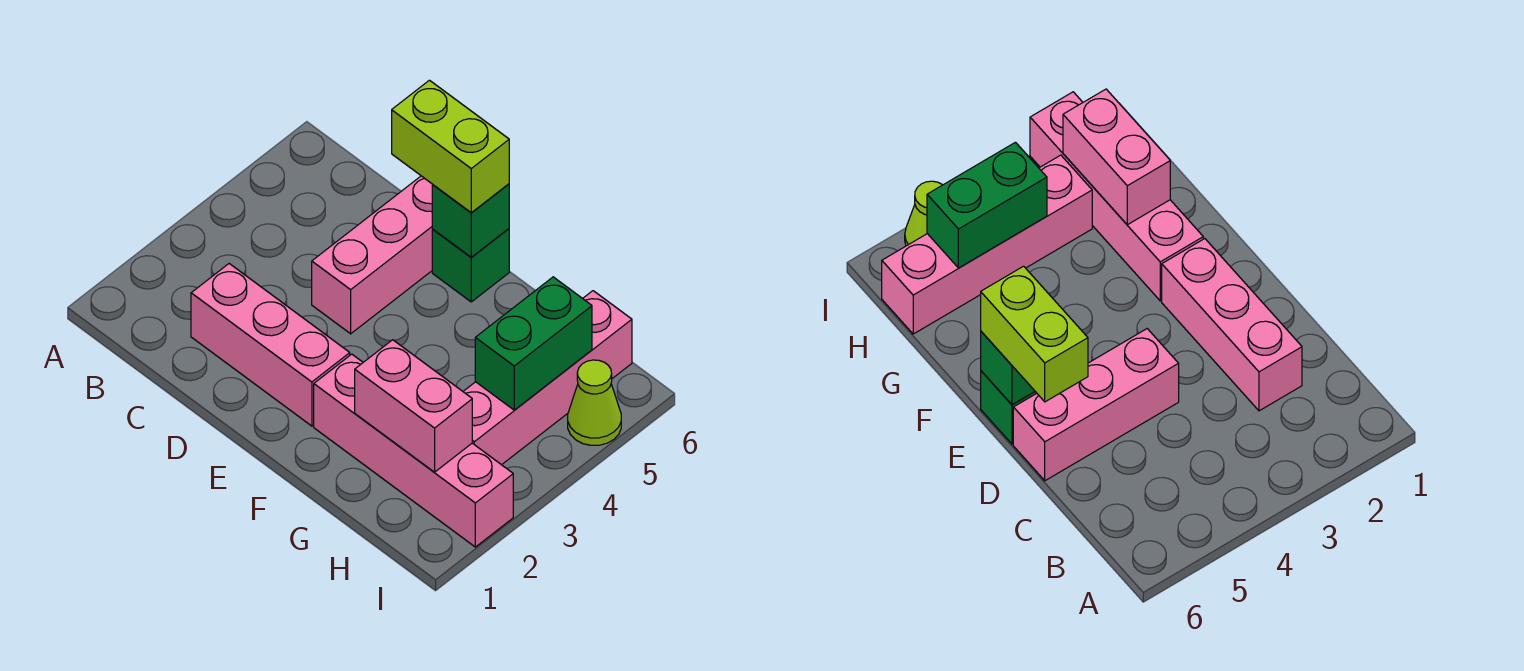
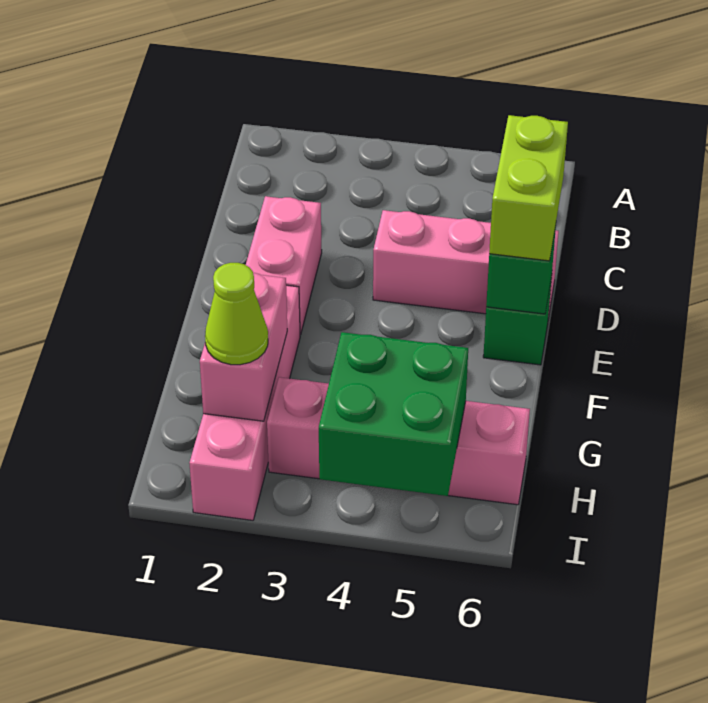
pink brick C2:E2 level 1 -> pink brick D2:E2 level 1
green brick H4:H5 level 2 -> green brick H4:I5 level 2
lime cone I5 level 1 -> lime cone H2 level 3

